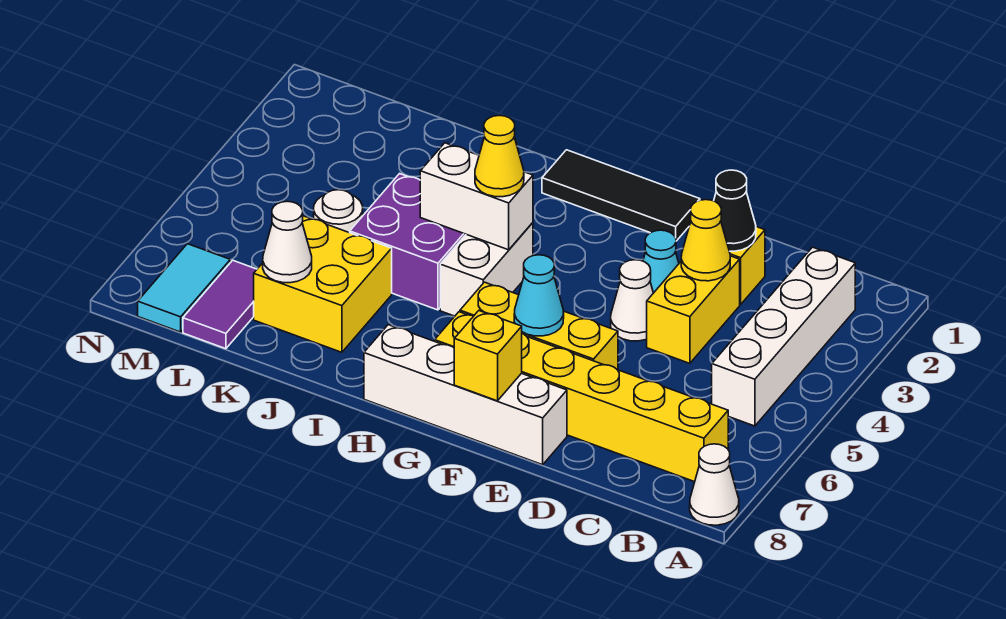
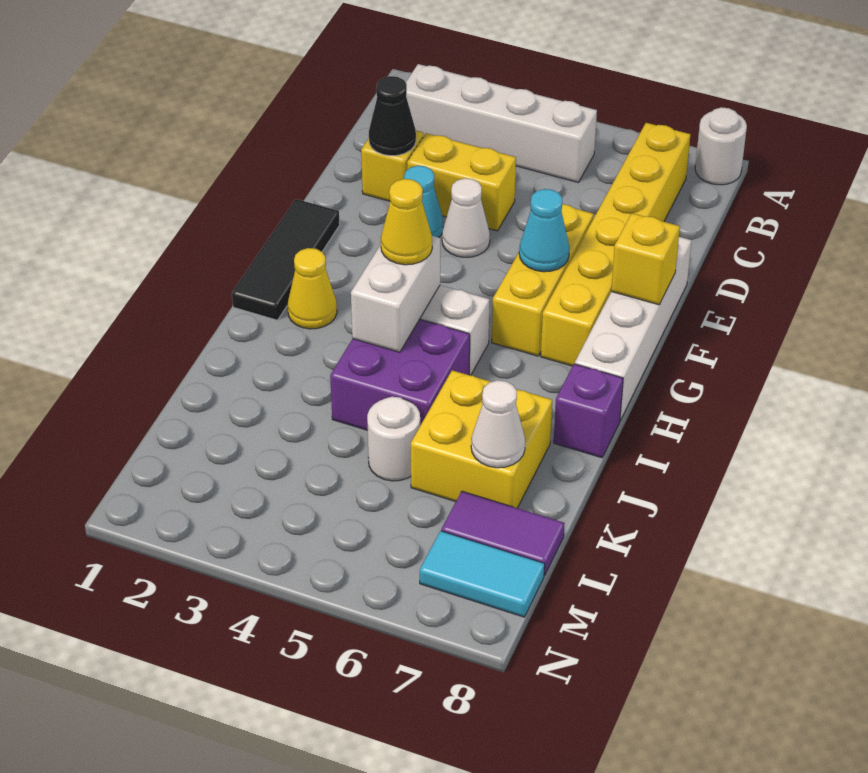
white cone A8 level 1 -> white round brick A8 level 1
yellow cone D3 level 2 -> yellow cone H2 level 1
none -> purple brick I8 level 1

